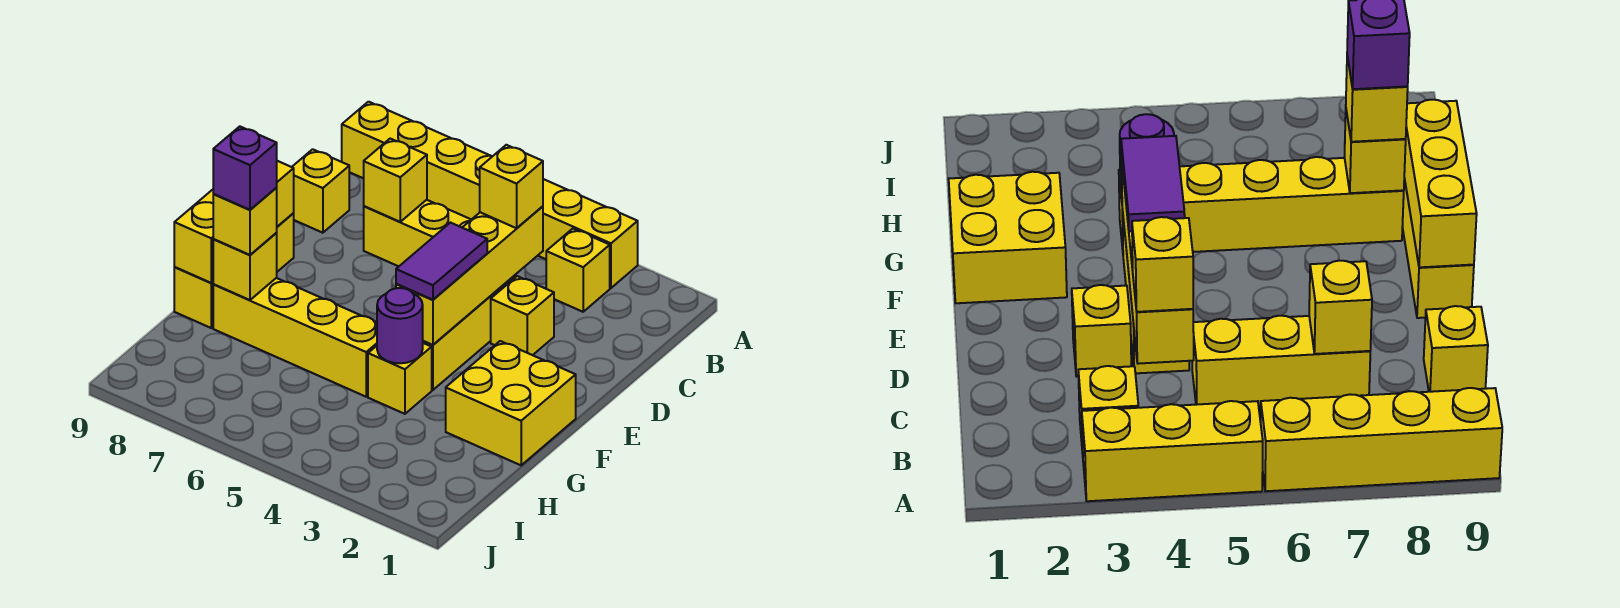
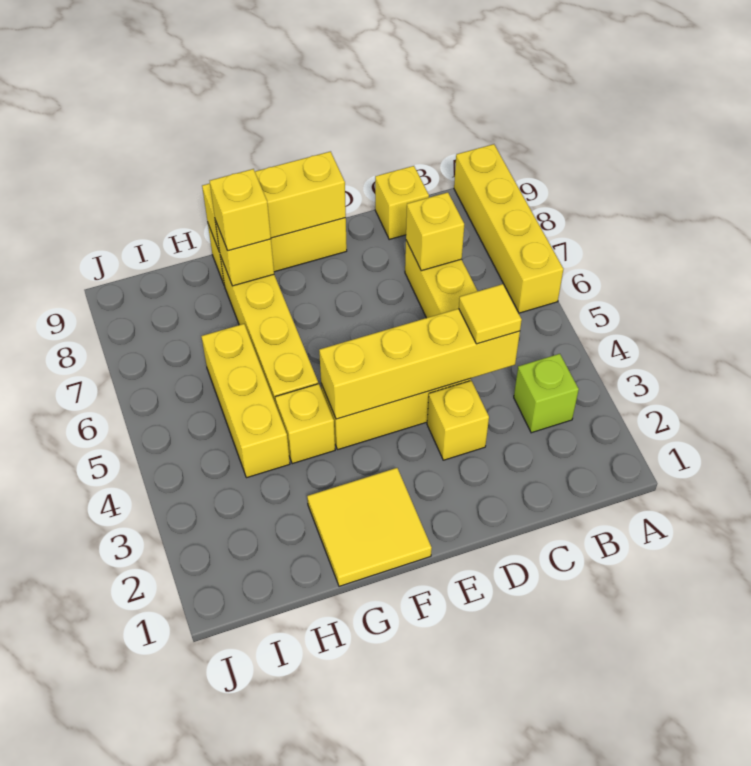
yellow brick A3:A5 level 1 -> yellow brick H4:H6 level 1
yellow brick B3 level 1 -> lime brick B3 level 1
yellow brick C4 level 3 -> yellow tile C4 level 3
purple tile E4:F4 level 3 -> none
yellow brick F1:G2 level 1 -> yellow tile F1:G2 level 1
purple round brick G4 level 2 -> none
purple brick G8 level 4 -> none

